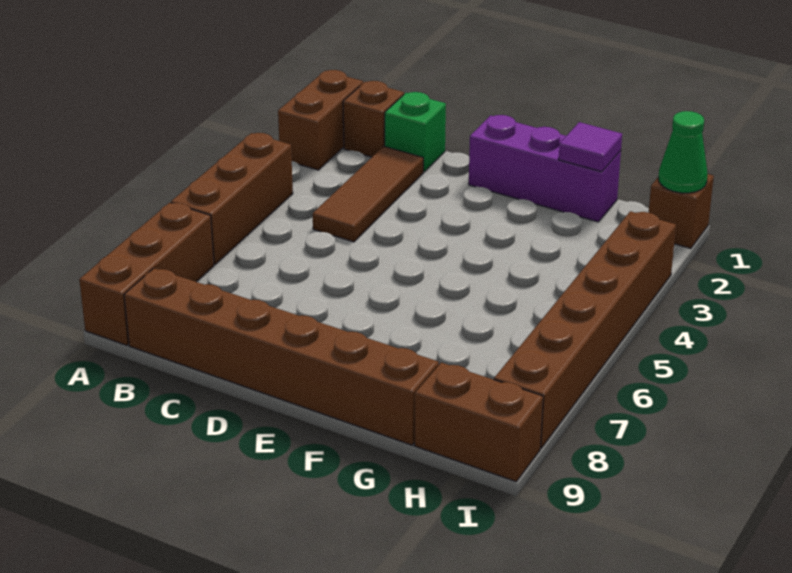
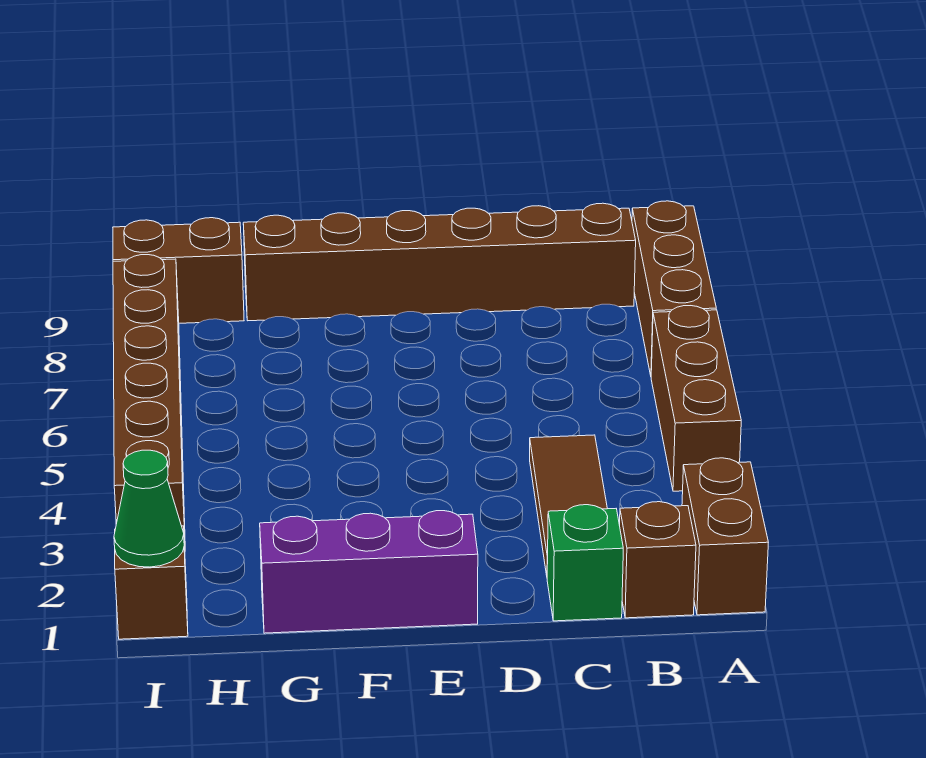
purple tile G1 level 2 -> none

